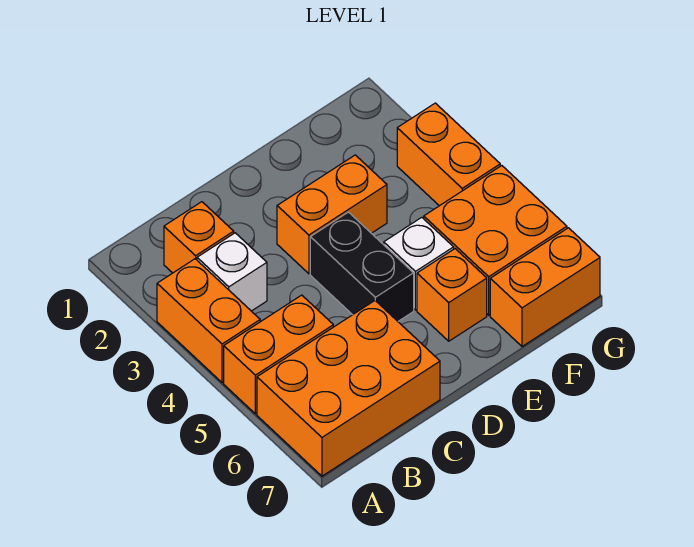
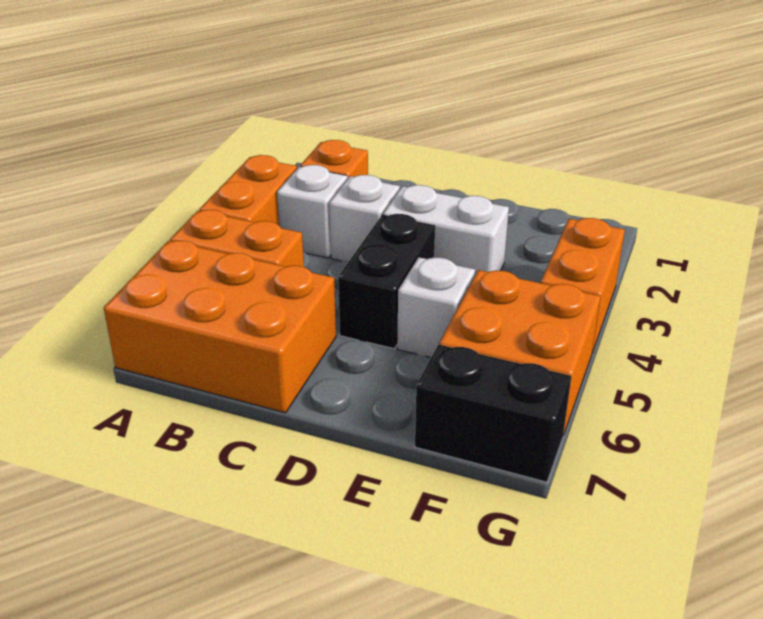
none -> white brick C3 level 1
orange brick D3:E3 level 1 -> white brick D3:E3 level 1
orange brick E6 level 1 -> none
orange brick F7:G7 level 1 -> black brick F7:G7 level 1

